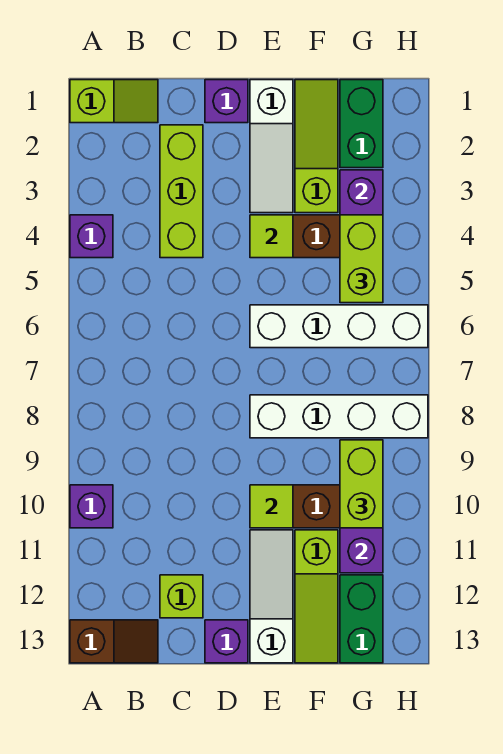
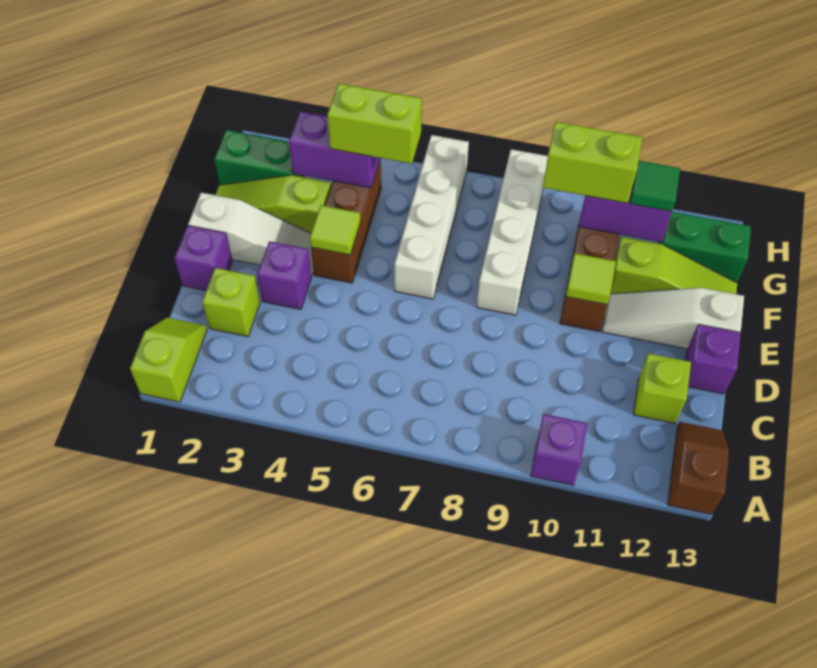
purple brick A4 level 1 -> purple brick D3 level 1
lime brick C2:C4 level 1 -> lime brick C2 level 1
none -> green tile G11 level 3

